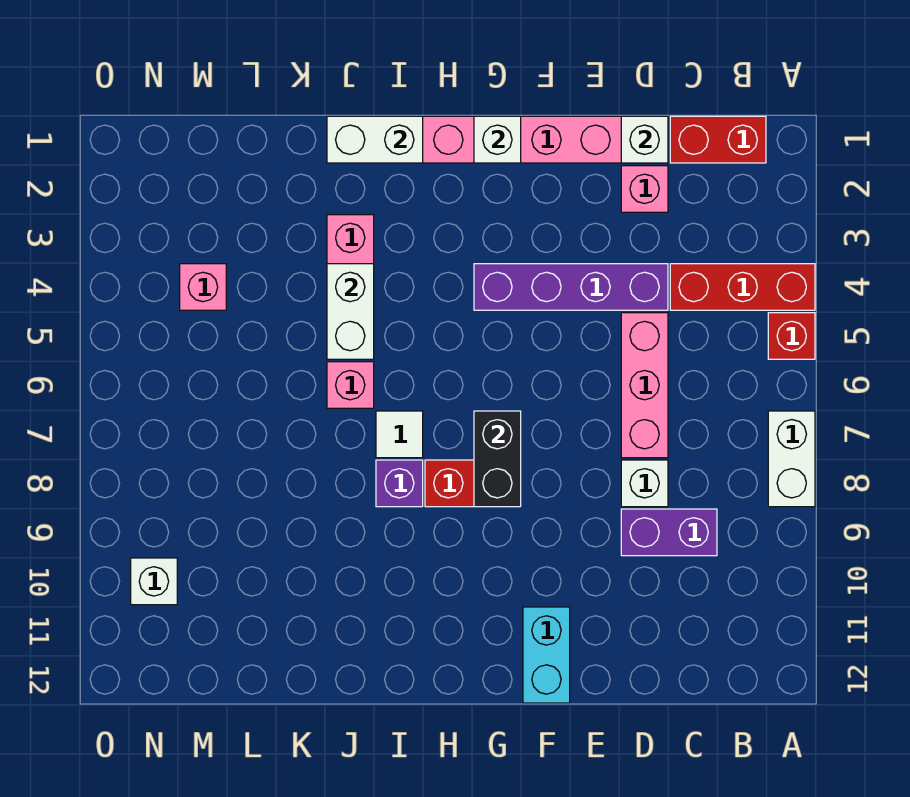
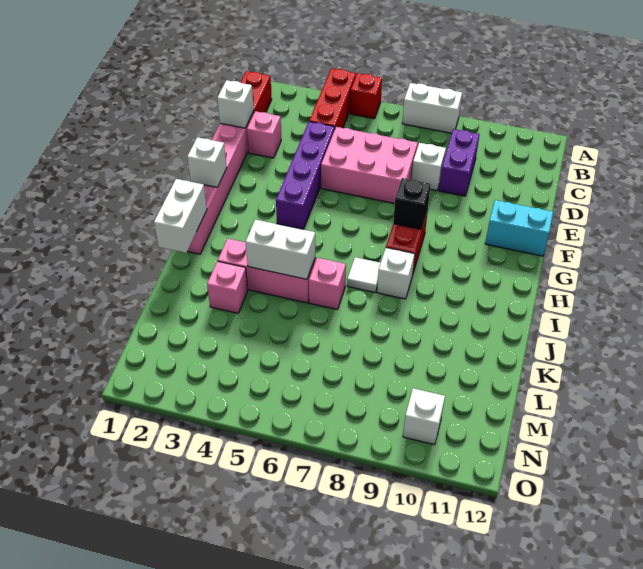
pink brick D5:D7 level 1 -> pink brick D5:E7 level 1
black brick G7:G8 level 2 -> black brick G8 level 2
purple brick I8 level 1 -> white brick I8 level 1
pink brick M4 level 1 -> pink brick K3 level 1

